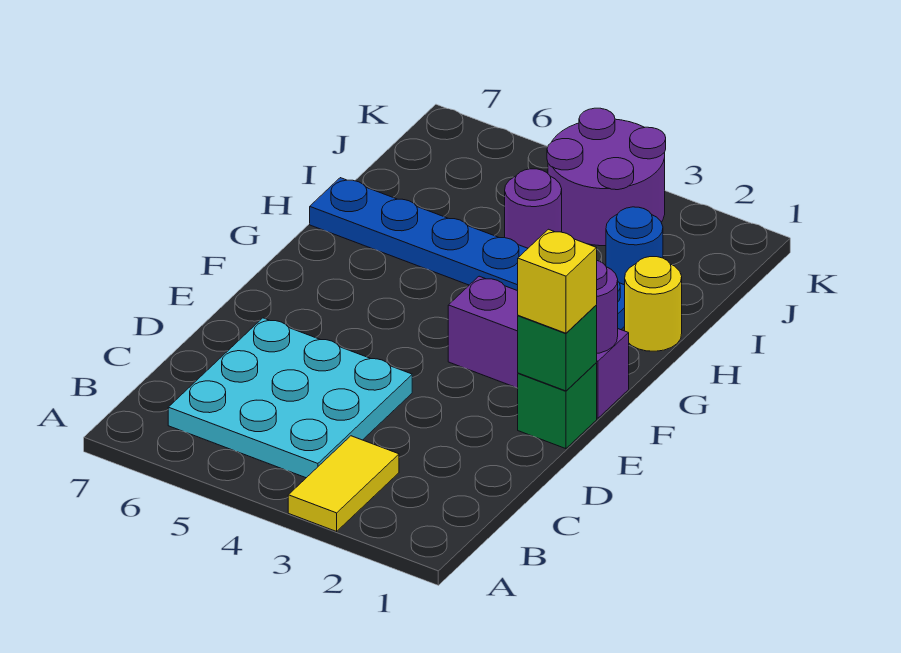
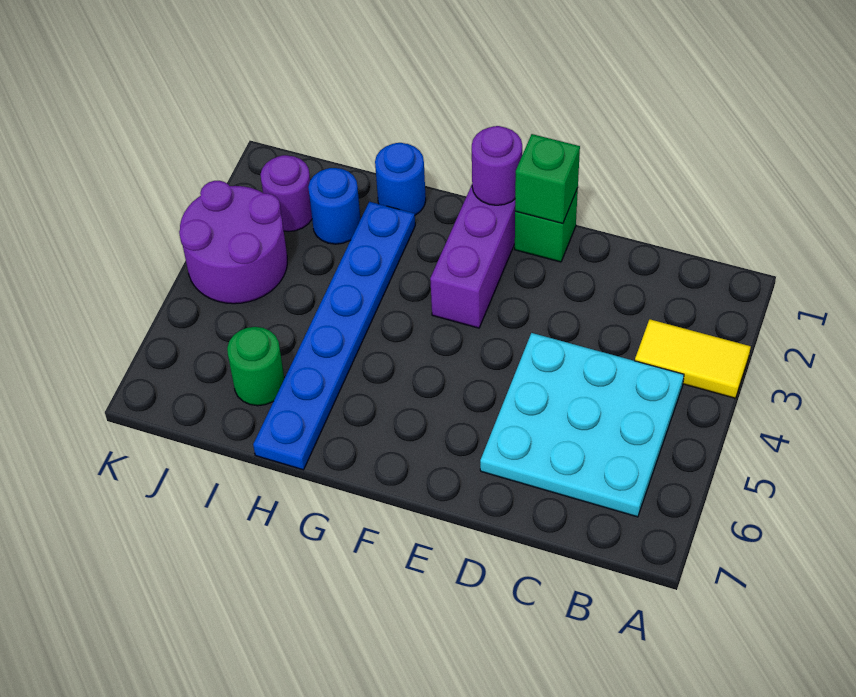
yellow brick E1 level 3 -> none
yellow round brick H1 level 1 -> blue round brick H1 level 1
purple round brick I4 level 1 -> purple round brick J2 level 1
none -> green round brick I6 level 1

